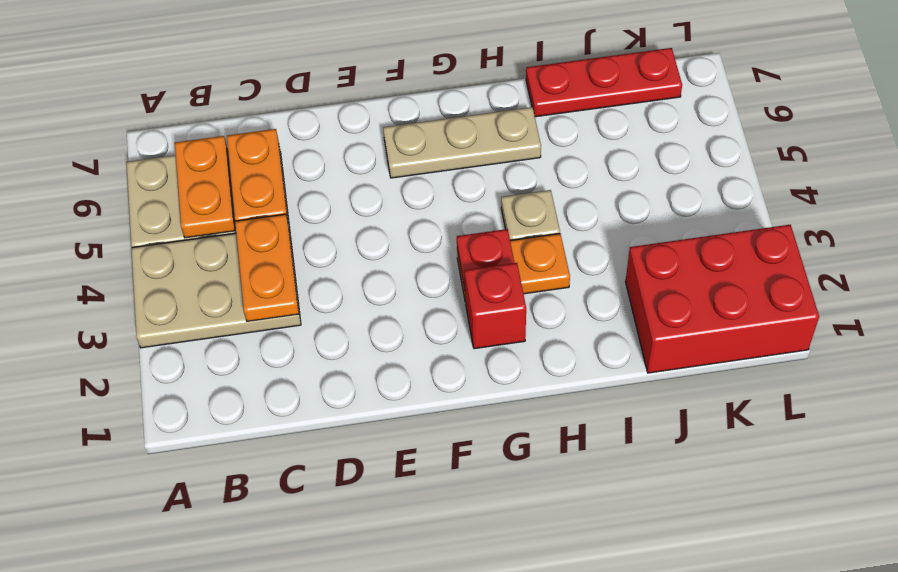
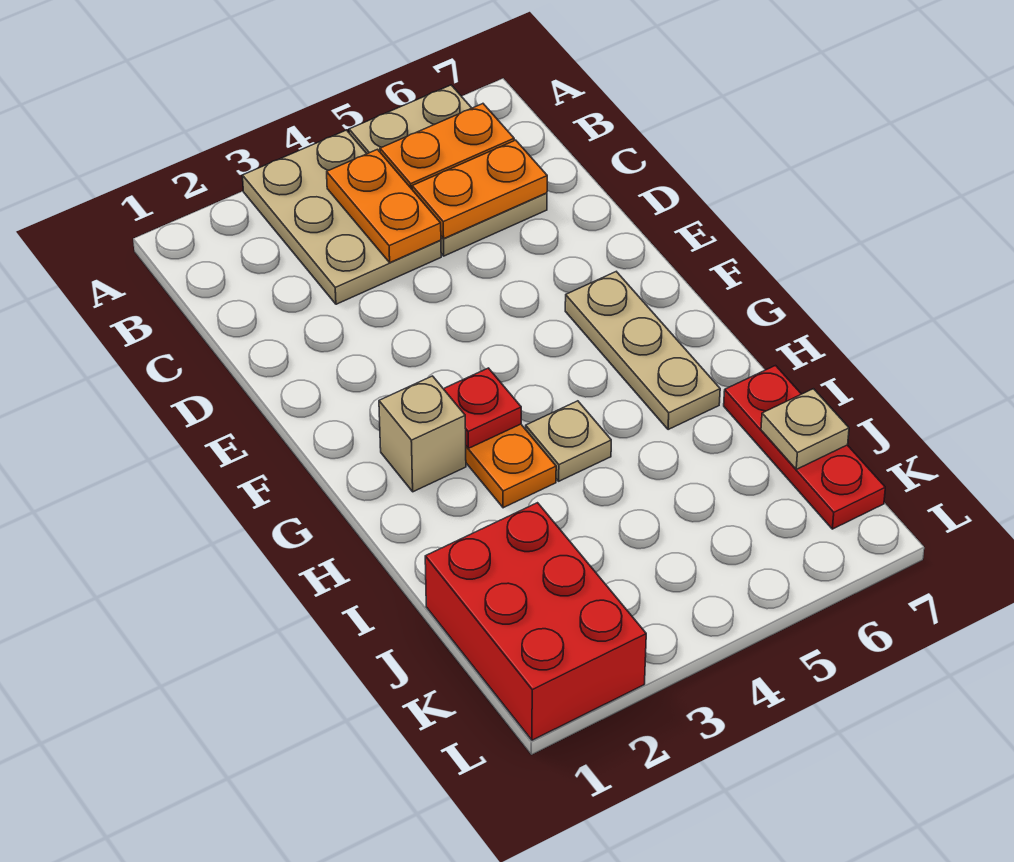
orange plate C3:C4 level 2 -> orange plate B4:C4 level 2
red brick G2 level 1 -> tan brick G2 level 1
none -> tan plate J7 level 2

